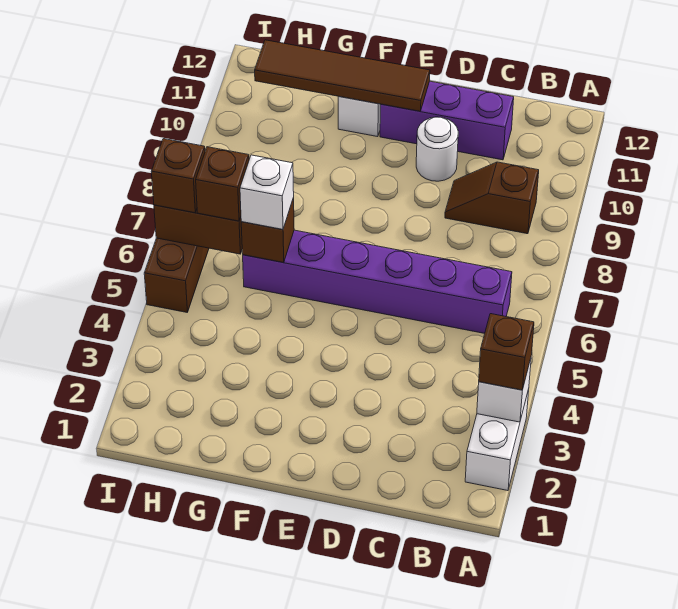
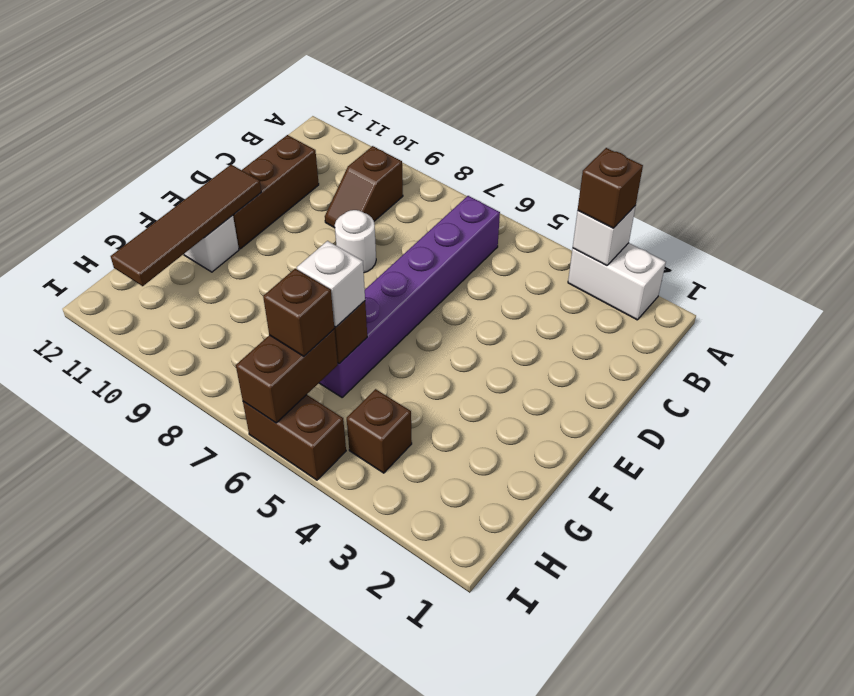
purple brick C11:E11 level 1 -> brown brick C11:E11 level 1
white round brick D10 level 1 -> white round brick D8 level 1
brown brick I6 level 3 -> brown brick H4 level 1

